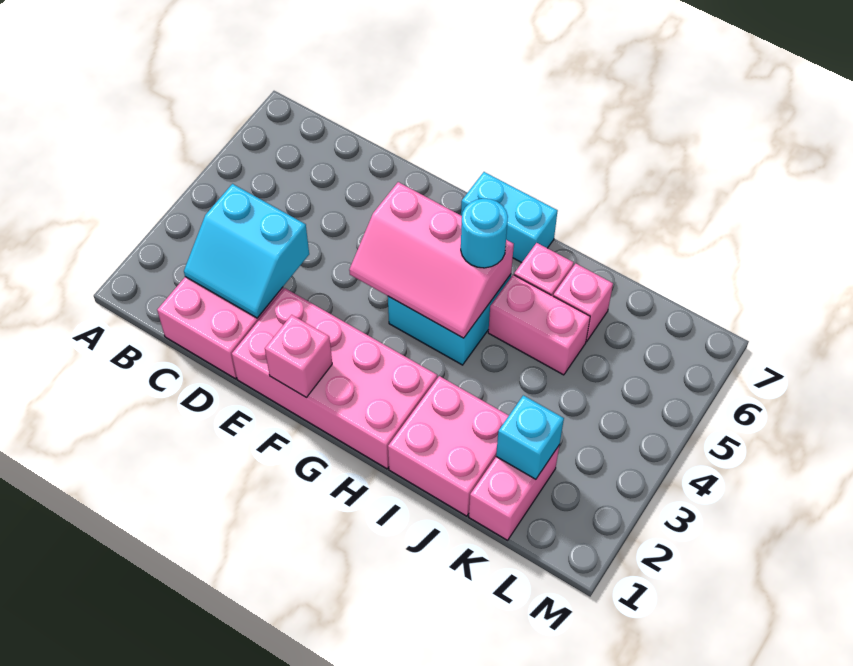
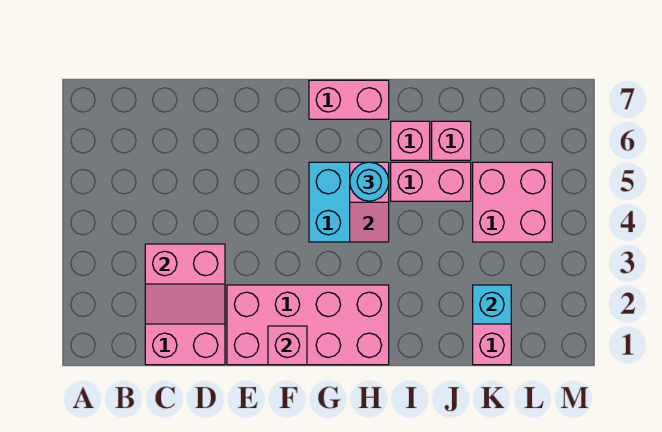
cyan slope C2:D3 level 2 top 3 -> pink slope C2:D3 level 2 top 3
pink slope F4:H5 level 2 top 5 -> pink slope H4:H5 level 2 top 5
cyan brick G7:H7 level 1 -> pink brick G7:H7 level 1
pink brick I1:J2 level 1 -> pink brick K4:L5 level 1

